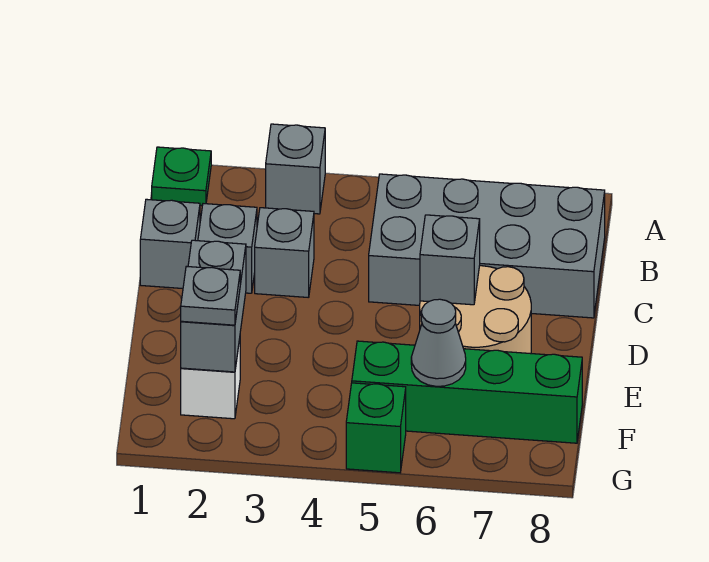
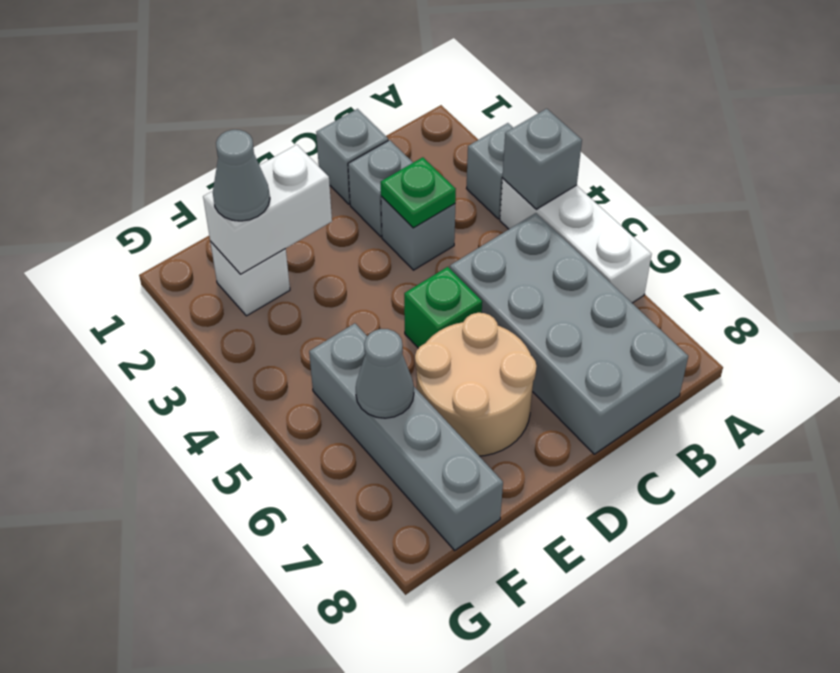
green plate A1 level 1 -> green plate C3 level 2
none -> white brick A4:A6 level 1
grey brick D6 level 2 -> grey brick A4 level 2
grey brick E2:F2 level 2 -> white brick E2:F2 level 2
grey plate F2 level 3 -> grey cone F2 level 3
green brick F5:F8 level 1 -> grey brick F5:F8 level 1
green brick G5 level 1 -> green brick D5 level 1

